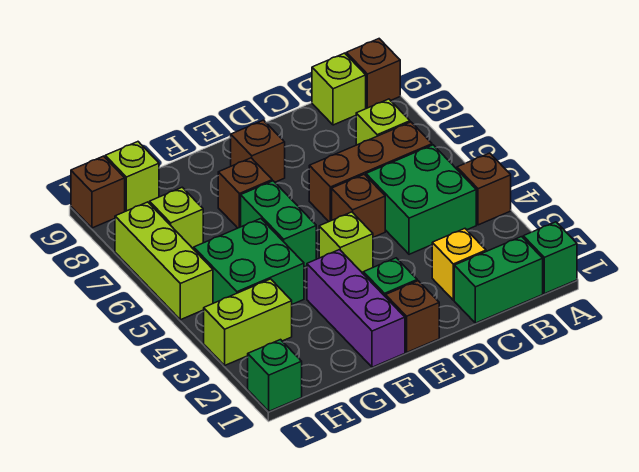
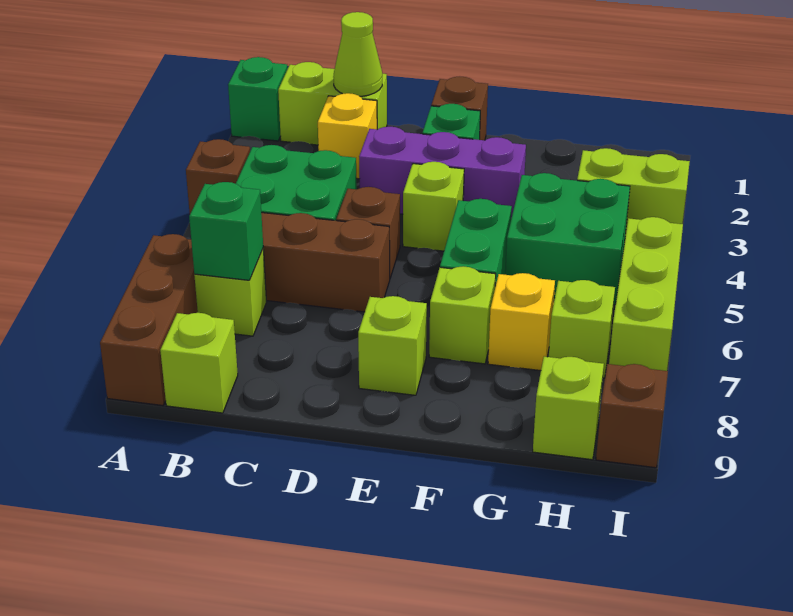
brown brick A9 level 1 -> brown brick A7:A9 level 1
green brick B1:C1 level 1 -> lime brick B1:C1 level 1
none -> lime cone C1 level 2
brown brick E8 level 1 -> lime brick E8 level 1
purple brick F1:F3 level 1 -> purple brick D3:F3 level 1
brown brick F7 level 1 -> lime brick F7 level 1
none -> yellow brick G7 level 1
green brick I1 level 1 -> green brick B7 level 2

